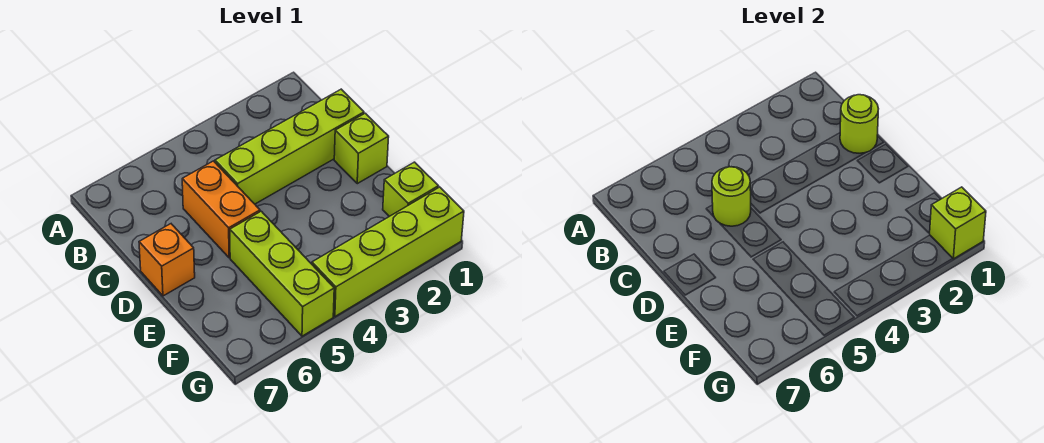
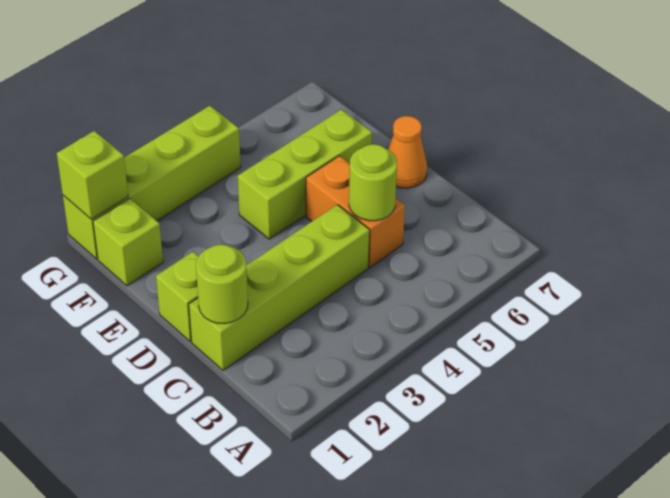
orange brick D7 level 1 -> orange cone D7 level 1
lime brick E5:G5 level 1 -> lime brick E4:E6 level 1

